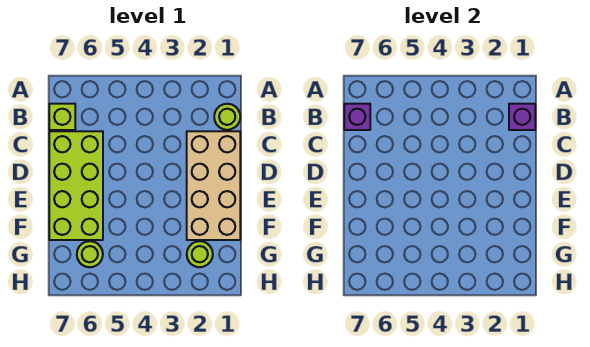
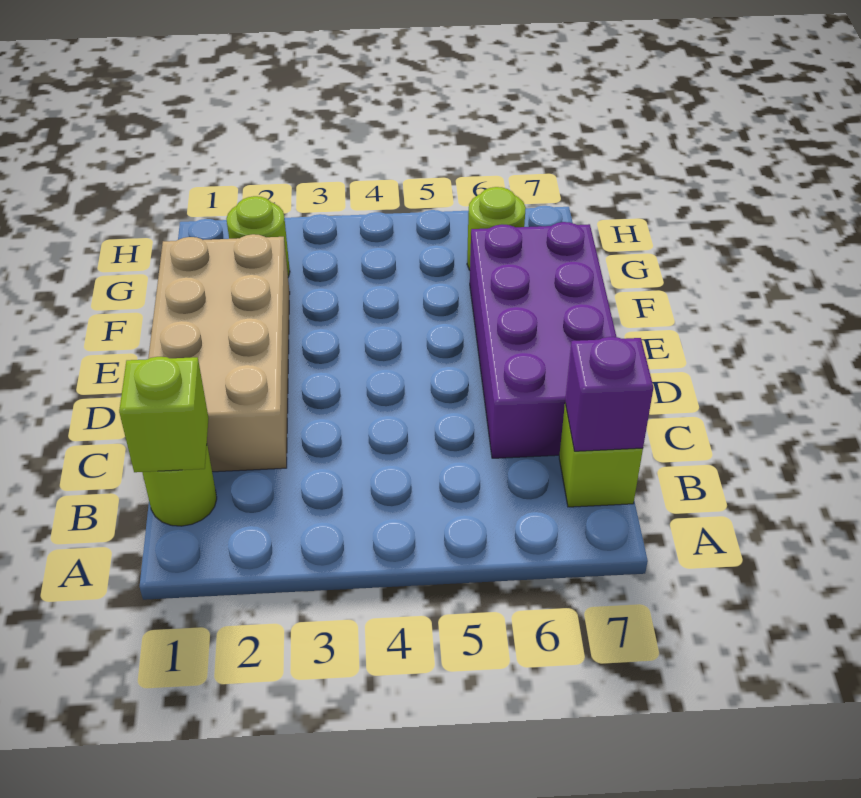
purple brick B1 level 2 -> lime brick B1 level 2
lime brick C6:F7 level 1 -> purple brick C6:F7 level 1

